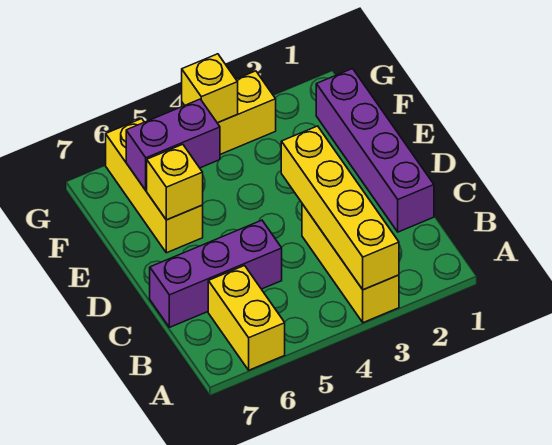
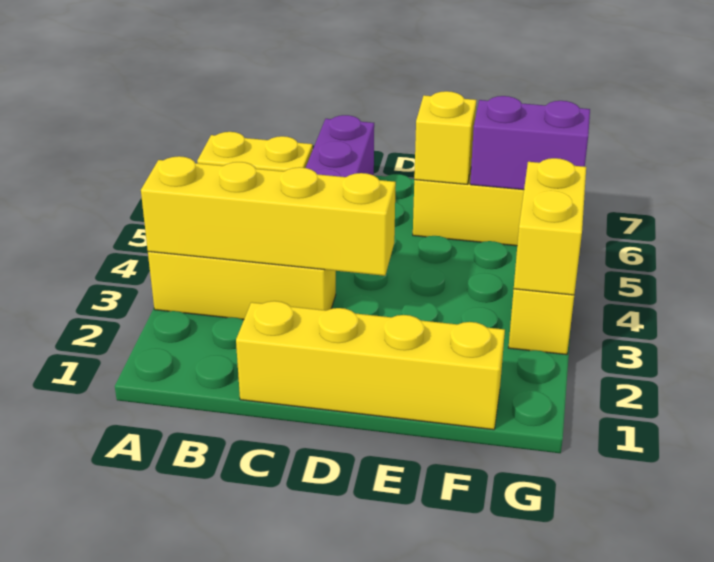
purple brick C1:F1 level 1 -> yellow brick C1:F1 level 1
purple brick F5:F6 level 2 -> purple brick F6:G6 level 2
yellow brick G4 level 2 -> yellow brick G3:G4 level 2

